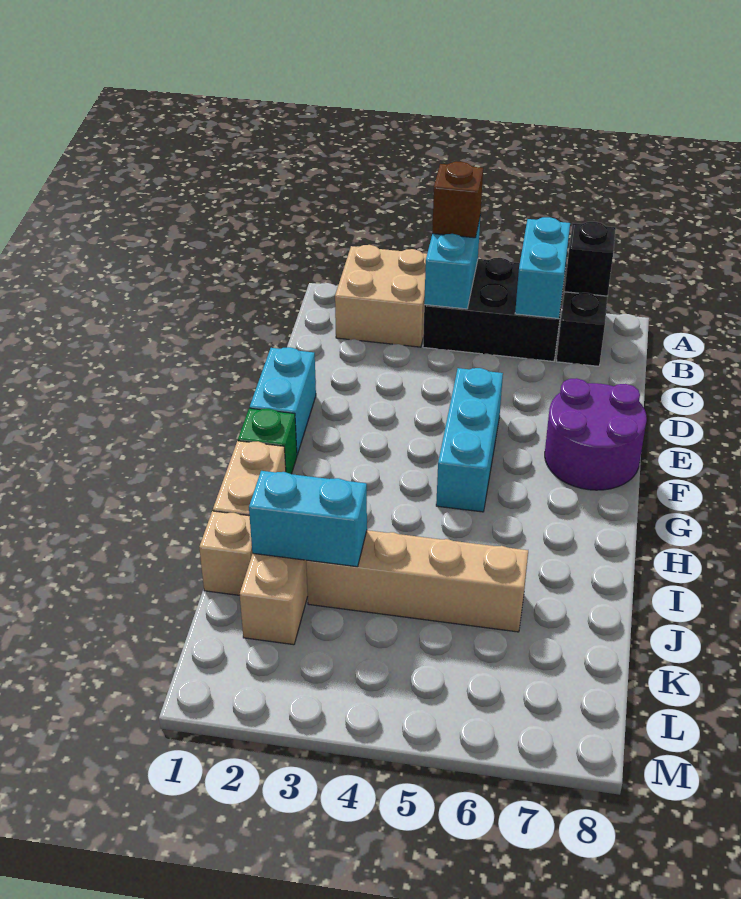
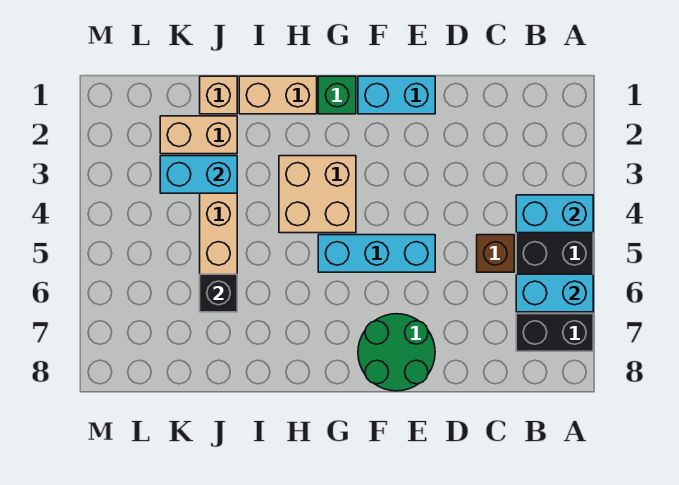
tan brick A2:B3 level 1 -> tan brick G3:H4 level 1
brown brick A4 level 3 -> brown brick C5 level 1
black brick A7 level 2 -> black brick J6 level 2
purple round brick E7:F8 level 1 -> green round brick E7:F8 level 1
cyan brick J2:J3 level 2 -> cyan brick J3:K3 level 2

